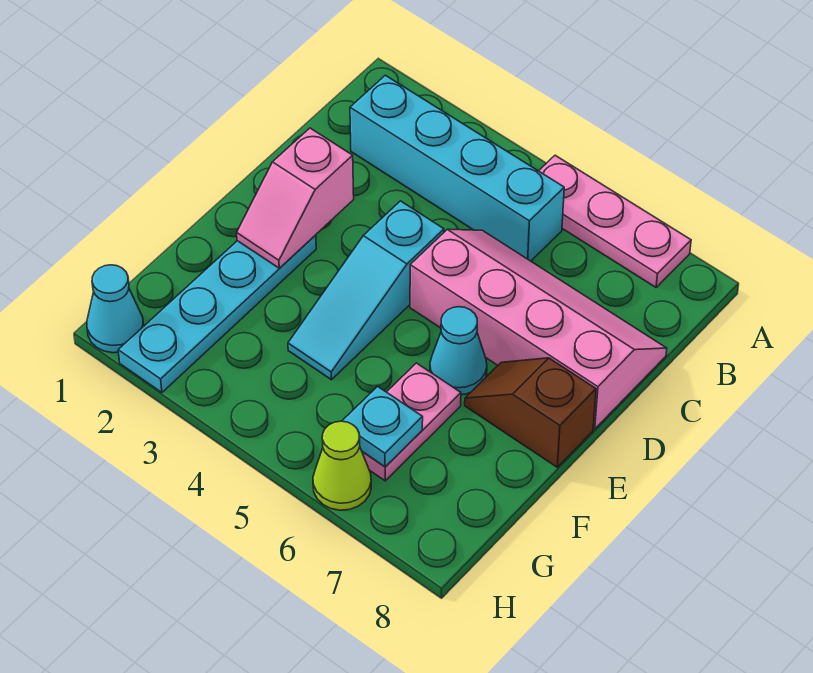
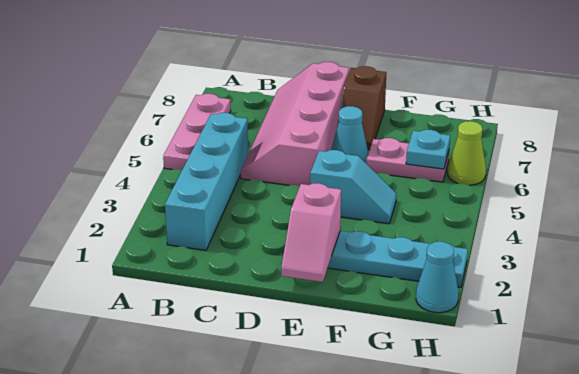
pink slope D2:E2 level 2 top D -> pink slope E1:E2 level 2 top 2
cyan slope D4:F4 level 1 top D -> cyan slope E4:F4 level 1 top E

